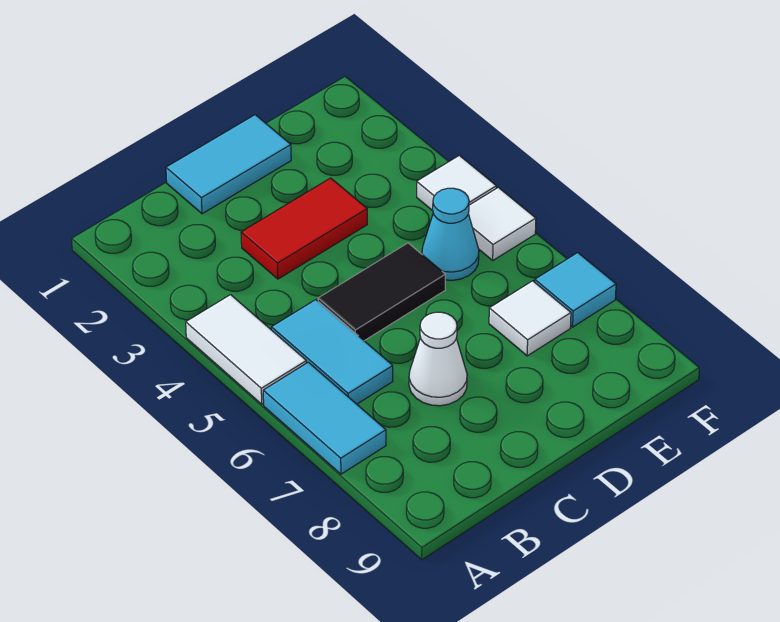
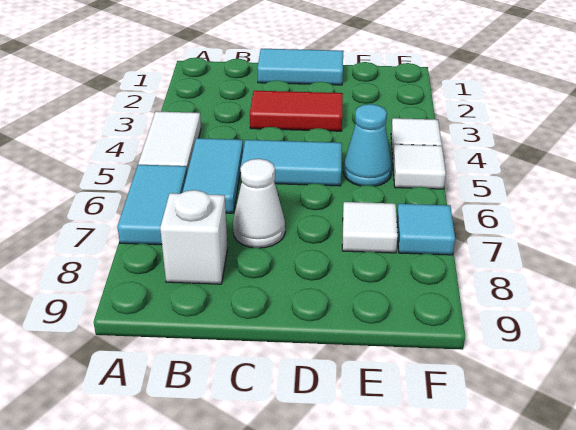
none -> white brick B8 level 1
black tile C5:D5 level 1 -> cyan tile C5:D5 level 1

